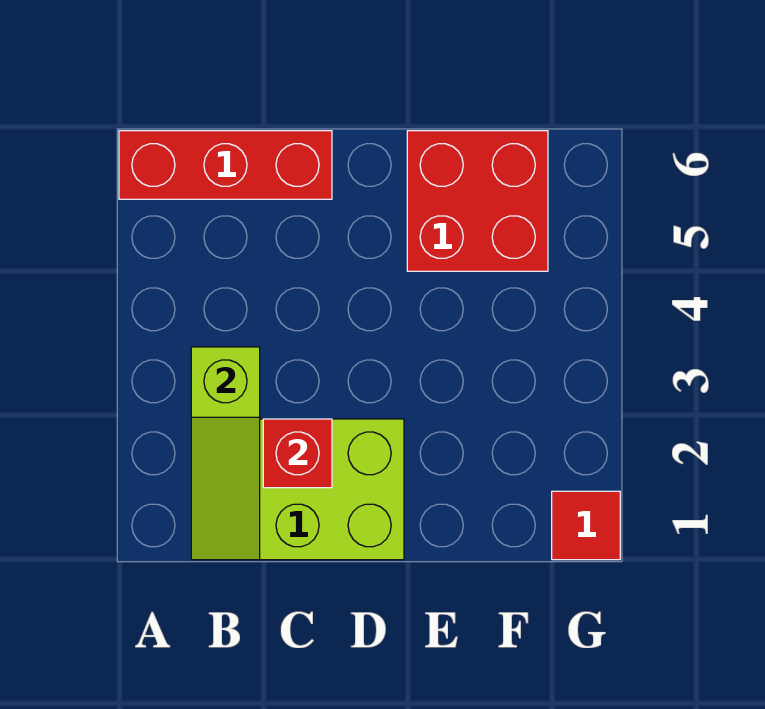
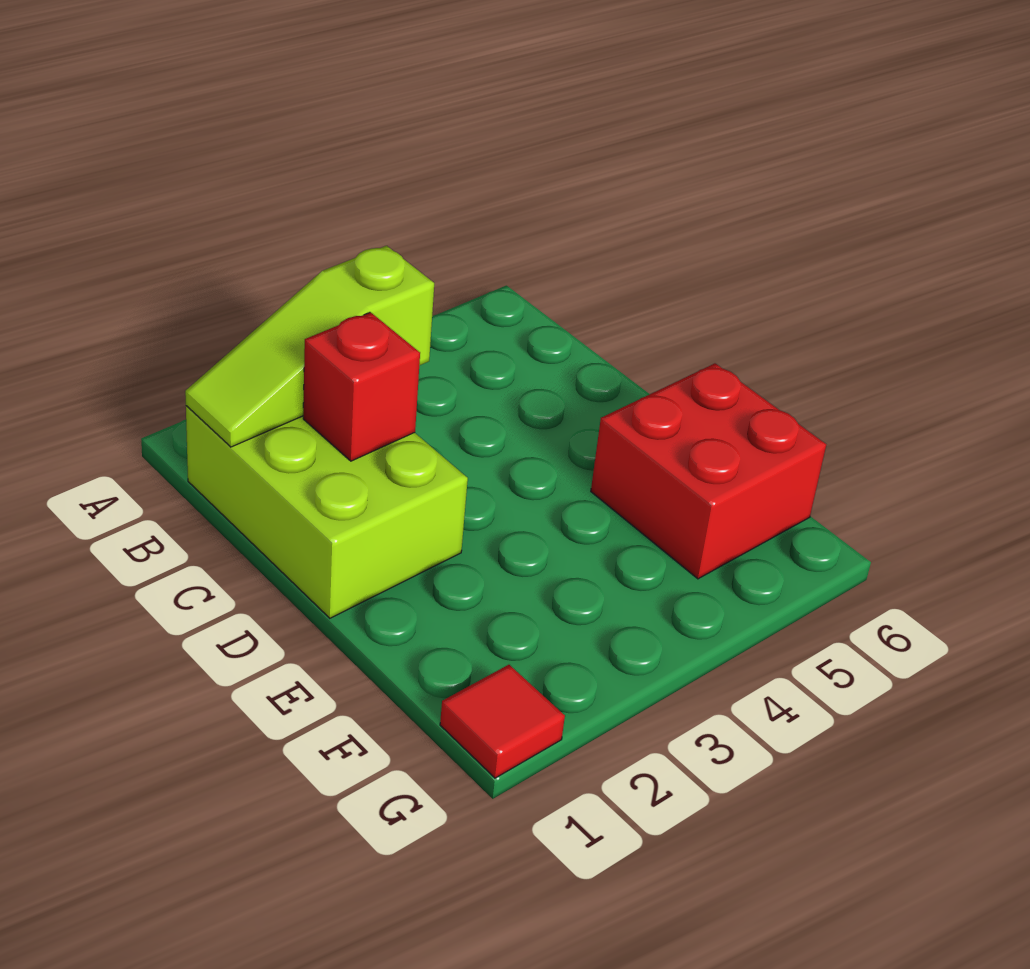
red brick A6:C6 level 1 -> none

